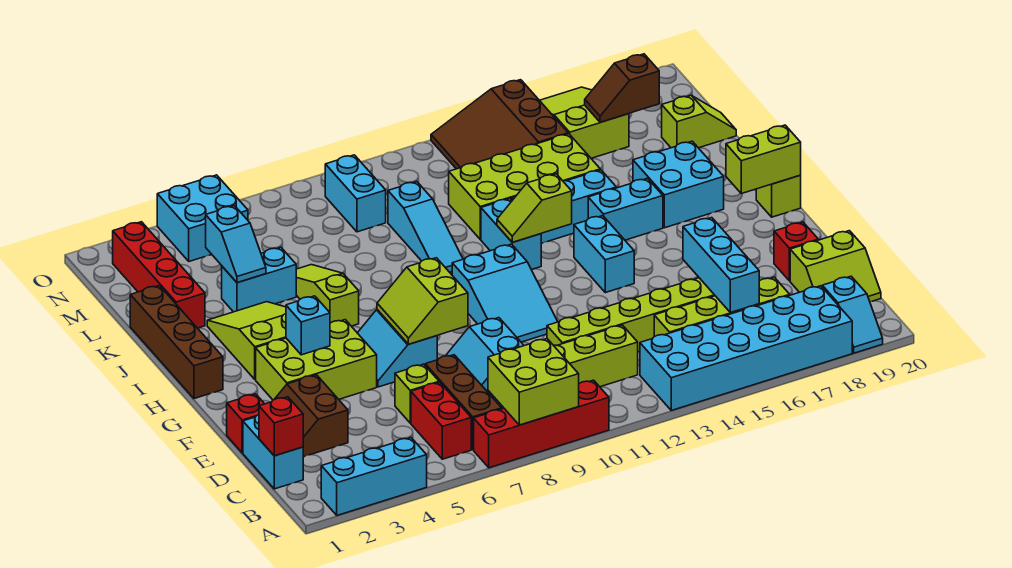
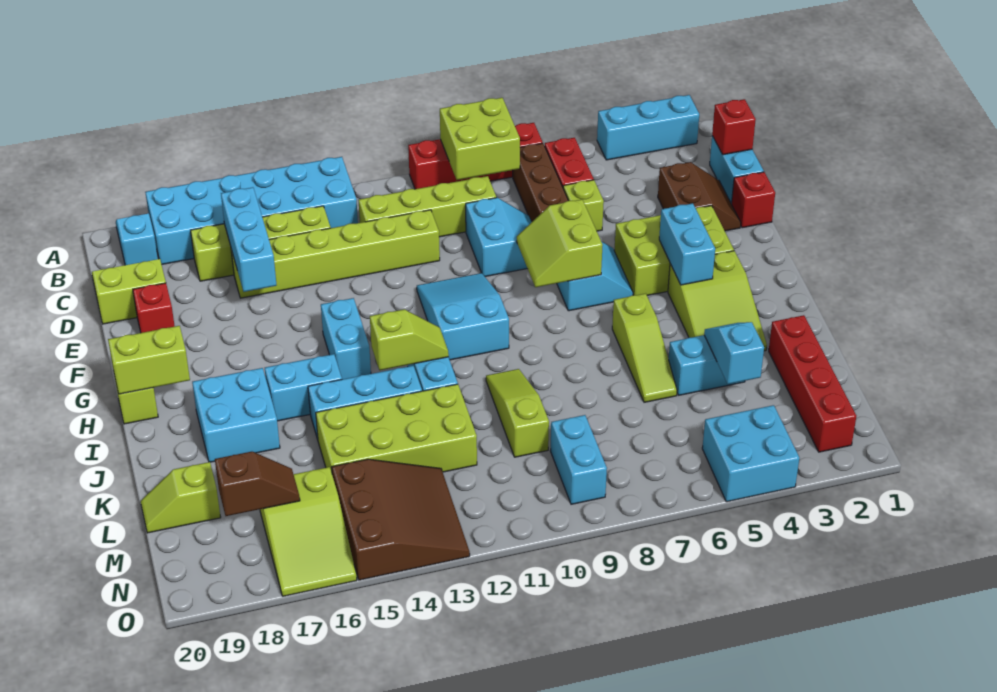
lime slope F7:G8 level 2 top 8 -> lime slope F7:G8 level 2 top 7
cyan brick G4 level 2 -> cyan brick G4:H4 level 2
brown brick H1:K1 level 1 -> none
cyan slope J10:L10 level 1 top L -> lime slope J10:L10 level 1 top L

